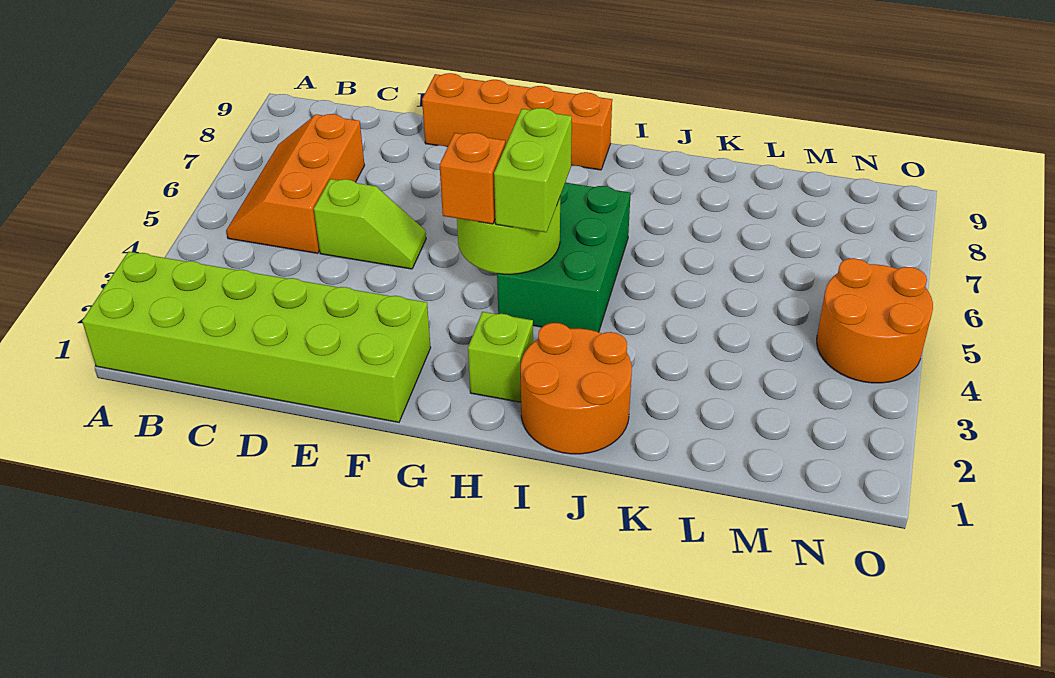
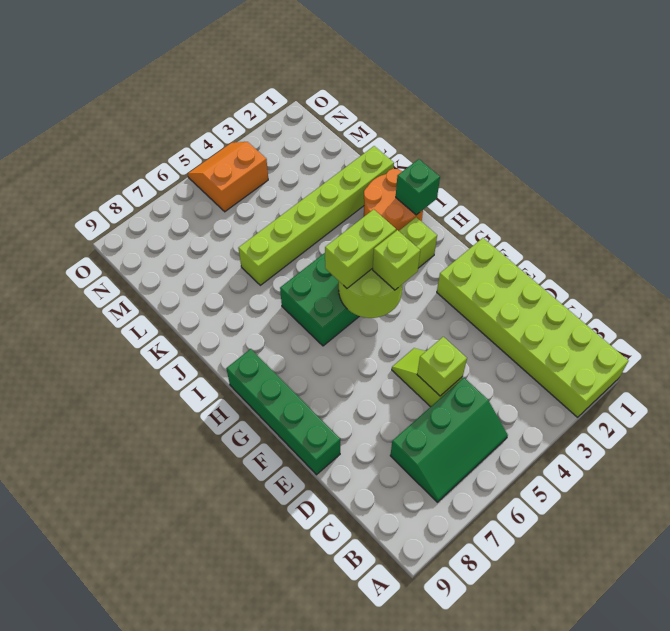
orange slope B5:C7 level 1 top C -> green slope B5:C7 level 1 top C
none -> lime brick D5 level 2
orange brick E9:H9 level 1 -> green brick E9:H9 level 1
orange brick G4 level 3 -> lime brick G4 level 3
none -> green brick I1 level 2
none -> lime brick K1:K6 level 1
orange round brick N4:O5 level 1 -> orange slope N4:O5 level 1 top N

